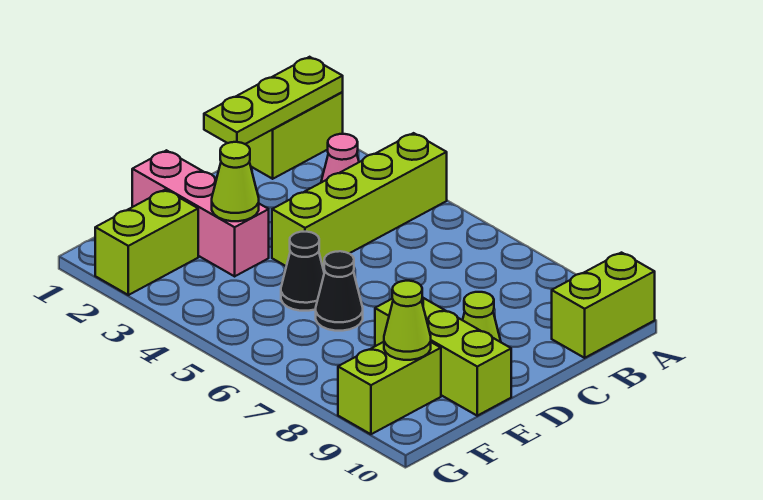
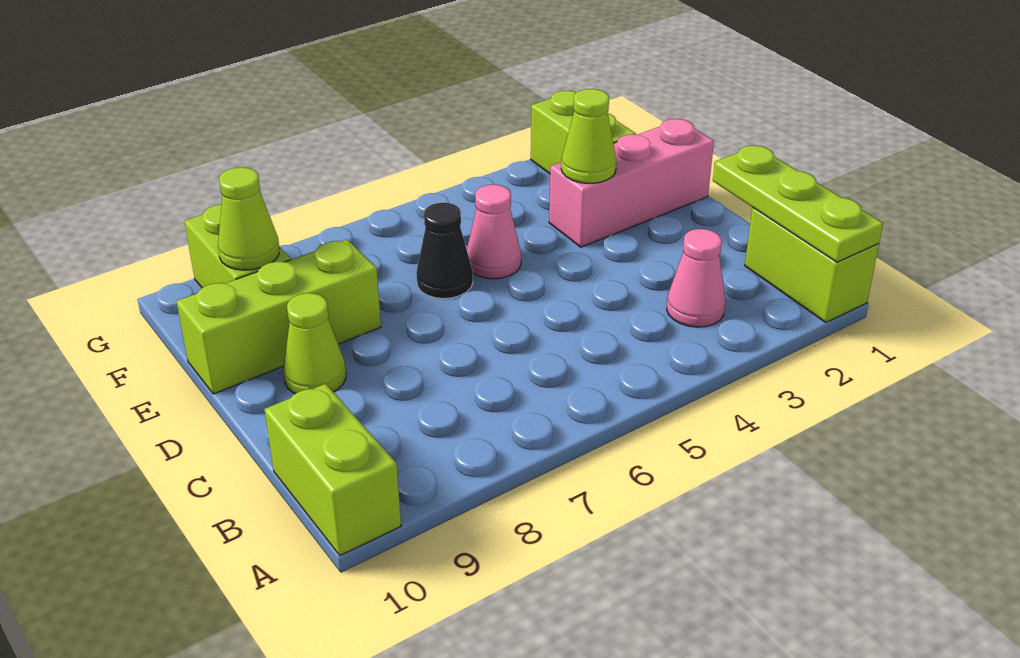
lime brick A4:D4 level 1 -> none
black cone E5 level 1 -> pink cone E5 level 1

